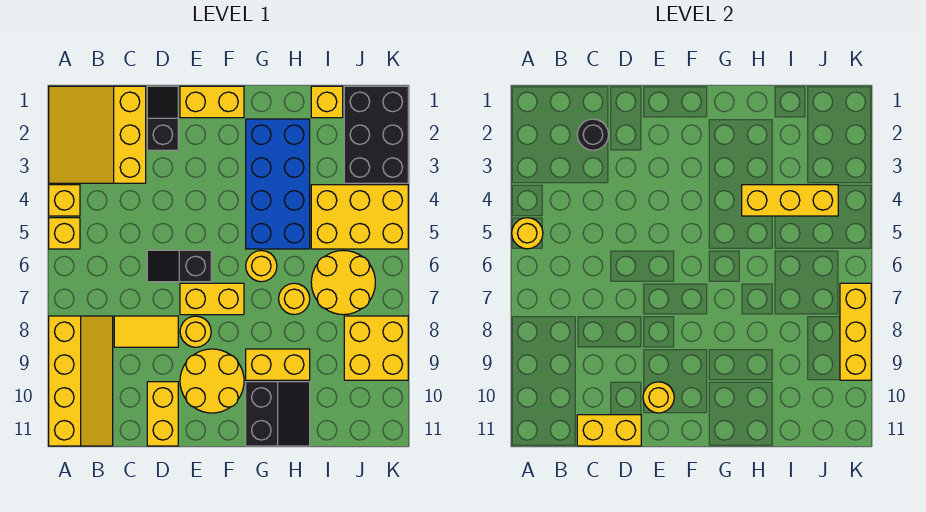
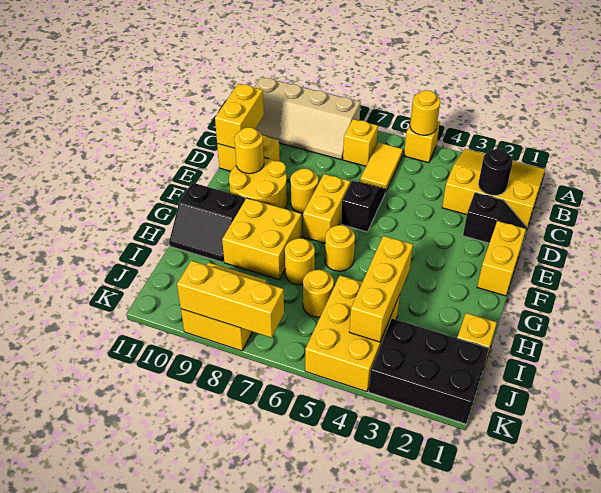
yellow brick A4 level 1 -> yellow brick B7 level 1
yellow slope A8:B11 level 1 top A -> tan slope A8:B11 level 1 top A
yellow tile C8:D8 level 1 -> yellow tile B6:C6 level 1
blue brick G2:H5 level 1 -> none
yellow brick G9:H9 level 1 -> yellow brick G8:H9 level 1
yellow round brick I6:J7 level 1 -> yellow round brick I6 level 1

